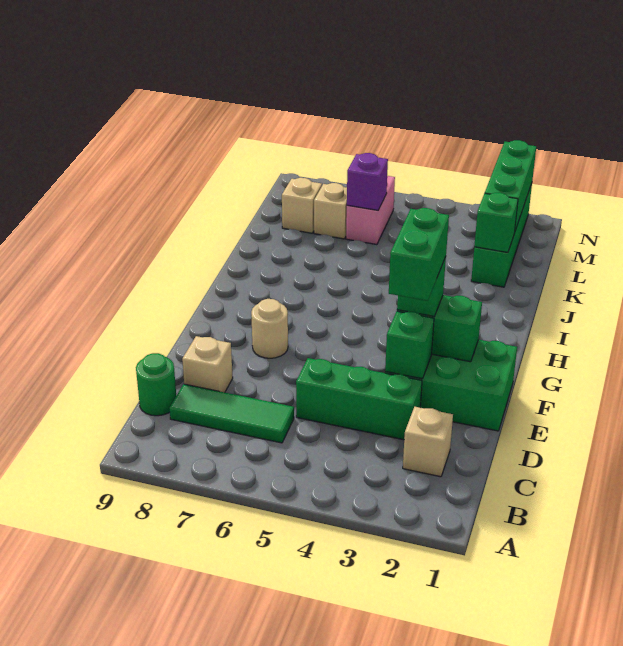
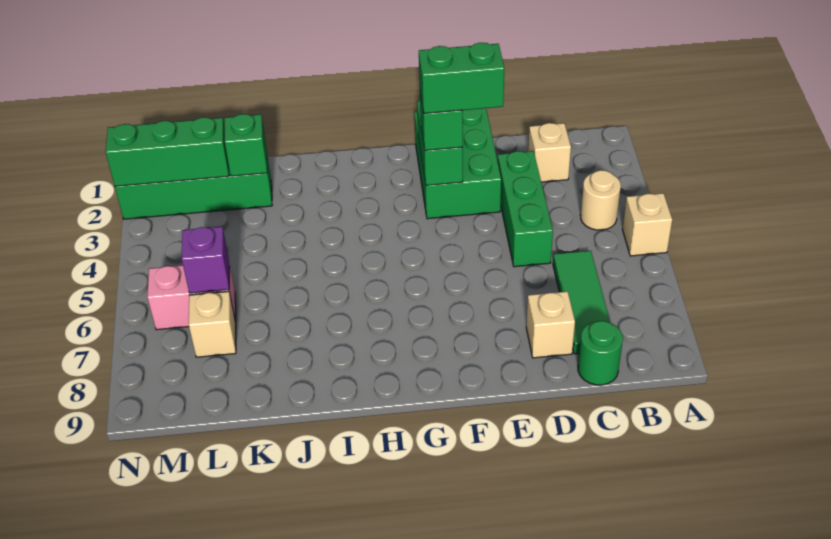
green brick E3 level 2 -> none
tan round brick F7 level 1 -> tan round brick B4 level 1
tan brick L8 level 1 -> tan brick A5 level 1

